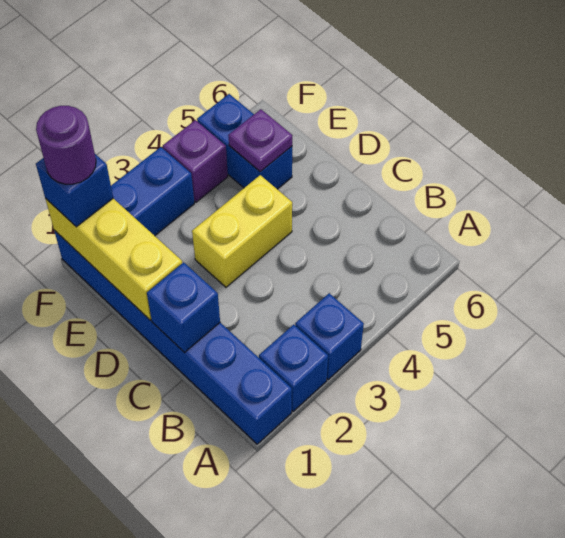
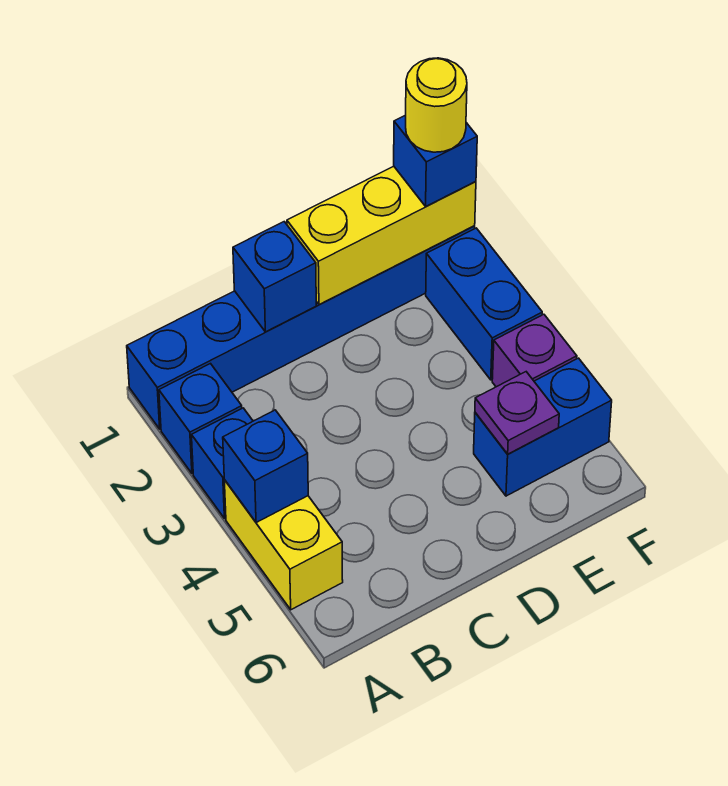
none -> blue brick A4 level 2
yellow brick D3:D4 level 1 -> yellow brick A4:A5 level 1
purple round brick F1 level 4 -> yellow round brick F1 level 4

